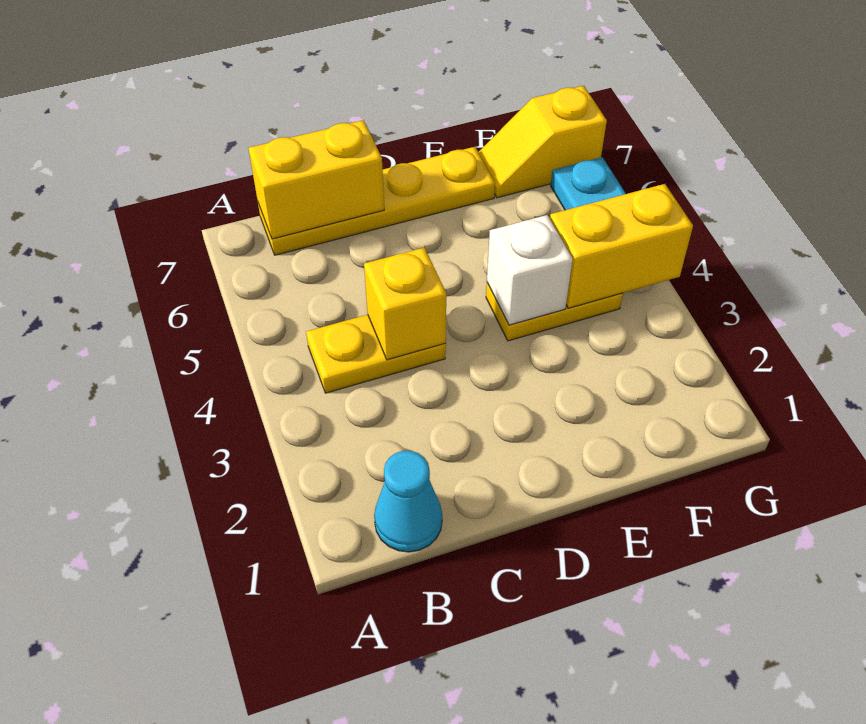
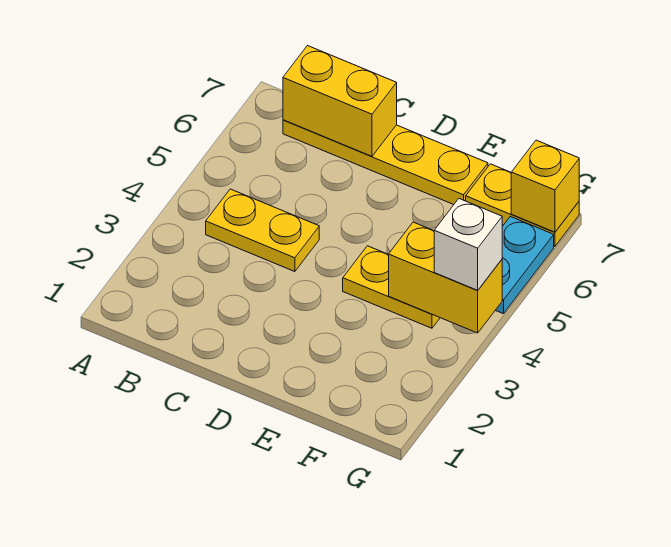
cyan cone B1 level 1 -> none
yellow brick C4 level 2 -> yellow brick G7 level 2
white brick E4 level 2 -> white brick G4 level 3
yellow slope F7:G7 level 1 top G -> yellow plate F7:G7 level 1

